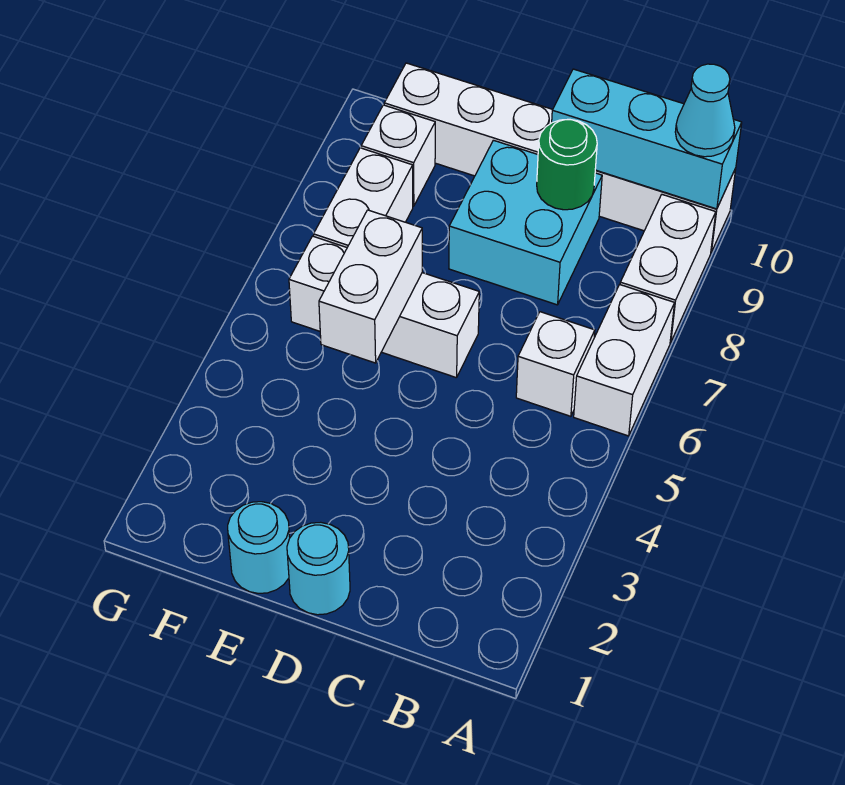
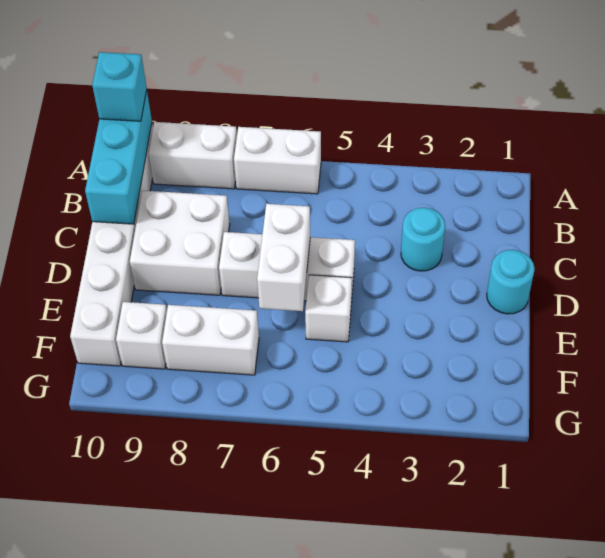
cyan cone A10 level 3 -> cyan brick A10 level 3
white brick B6 level 1 -> white brick E5 level 1
cyan brick C8:D9 level 1 -> white brick C8:D9 level 1
green round brick C9 level 2 -> none
white brick D6:F6 level 1 -> white brick D5:D7 level 1
cyan round brick E1 level 1 -> cyan round brick C3 level 1
white brick E5:E6 level 2 -> white brick D6:E6 level 2

